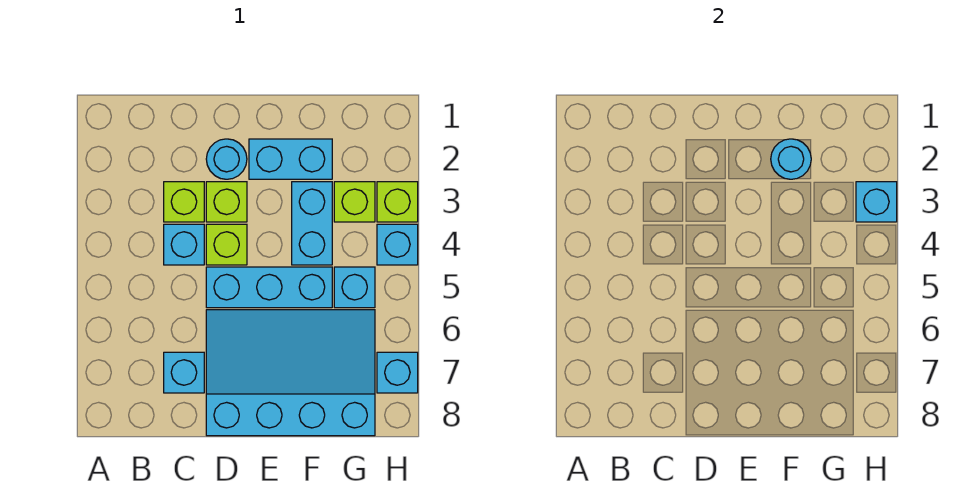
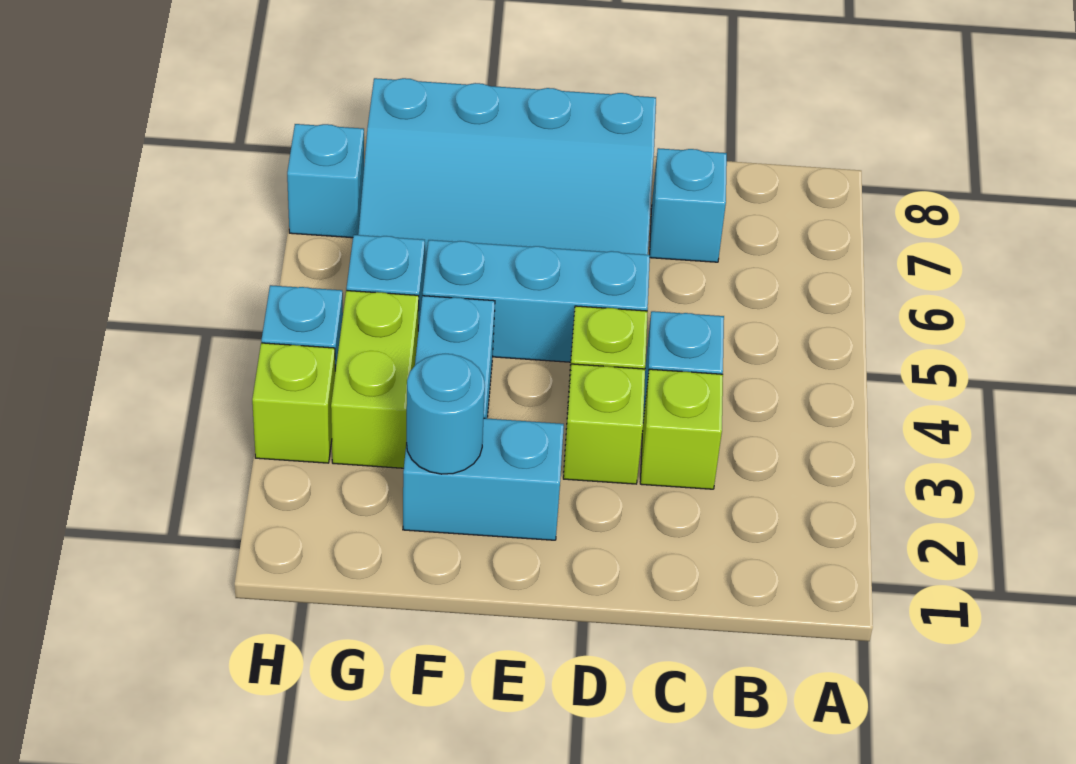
cyan round brick D2 level 1 -> none
lime brick G3 level 1 -> lime brick G3:G4 level 1
cyan brick H3 level 2 -> none

